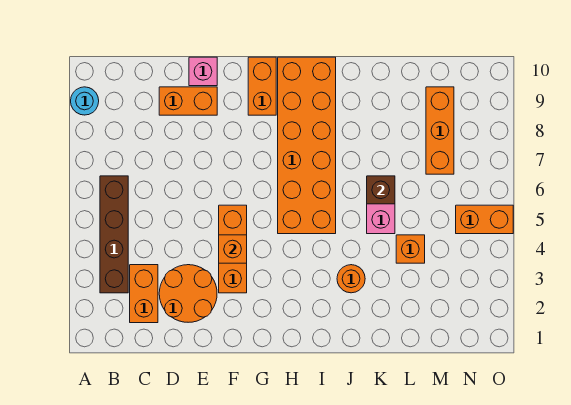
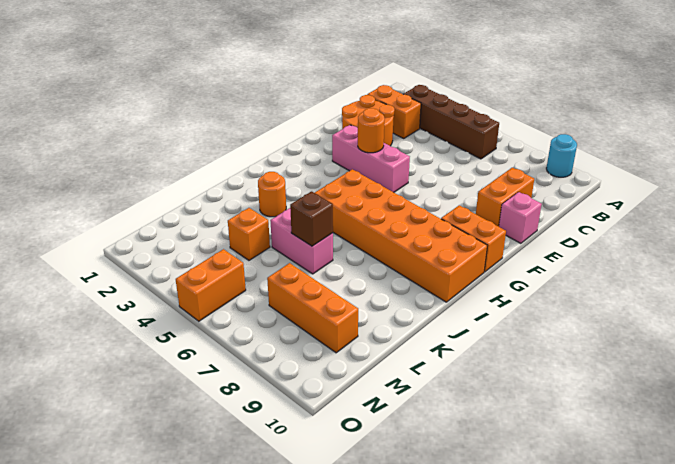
orange brick F3:F5 level 1 -> pink brick F3:F5 level 1
orange brick F4 level 2 -> orange round brick F4 level 2

